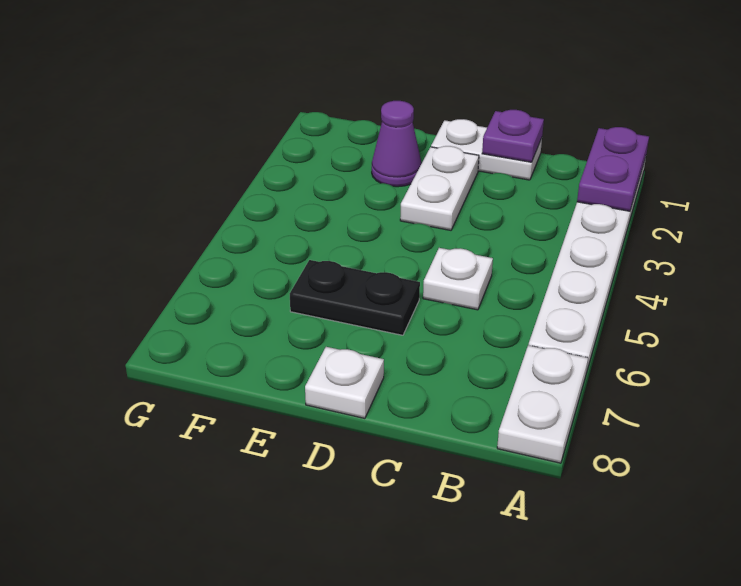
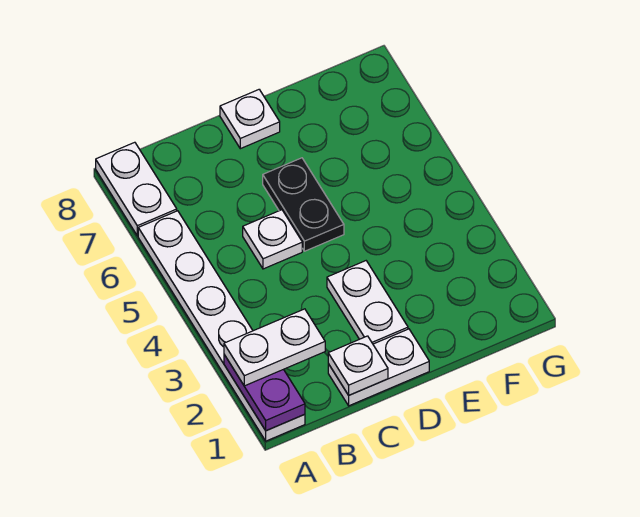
none -> white plate A2:B2 level 3
purple plate C1 level 2 -> white plate C1 level 2
black plate D6:E6 level 1 -> black plate D5:D6 level 1
purple cone E2 level 1 -> none

